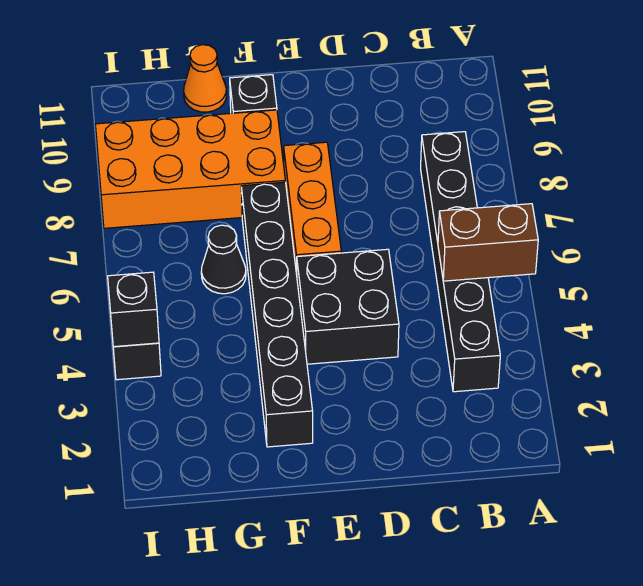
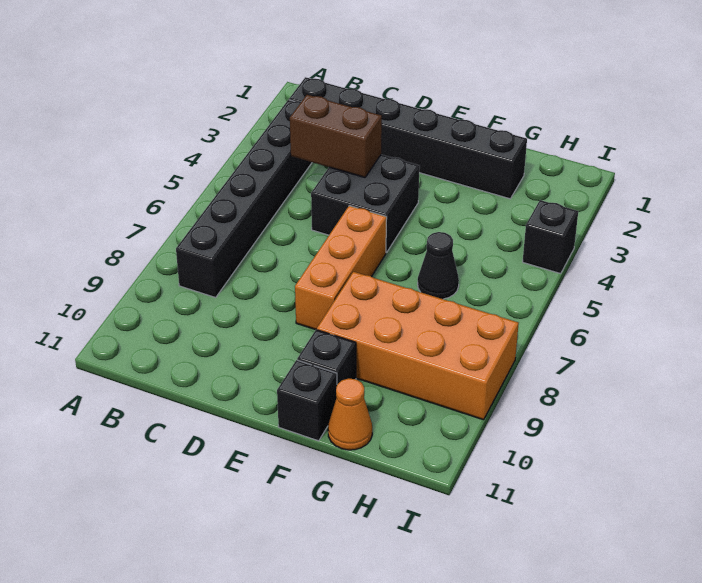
brown brick A5:B5 level 2 -> brown brick C4:D4 level 2
black brick F2:F7 level 1 -> black brick B2:G2 level 1
black brick I4 level 2 -> black brick F11 level 1

